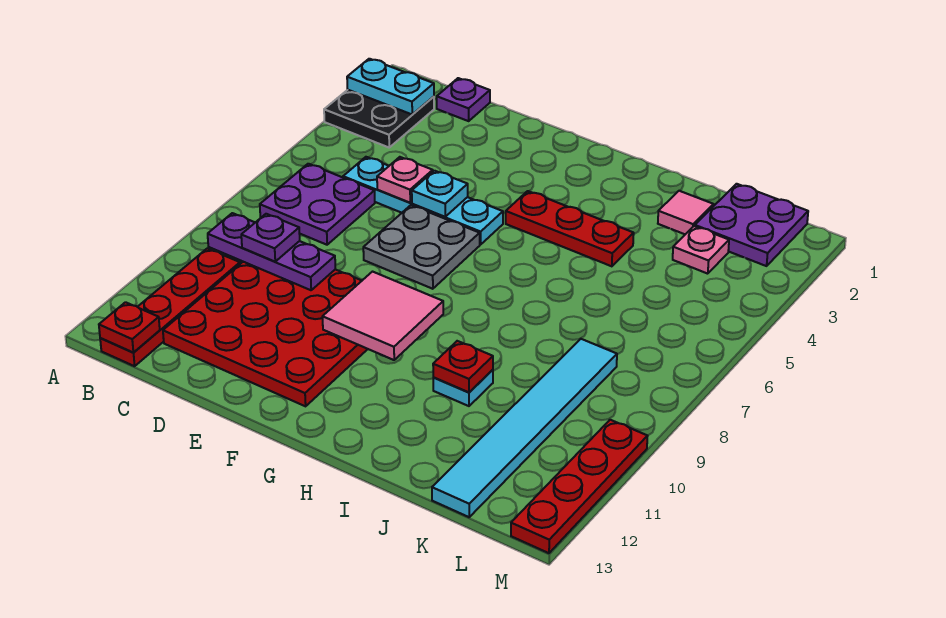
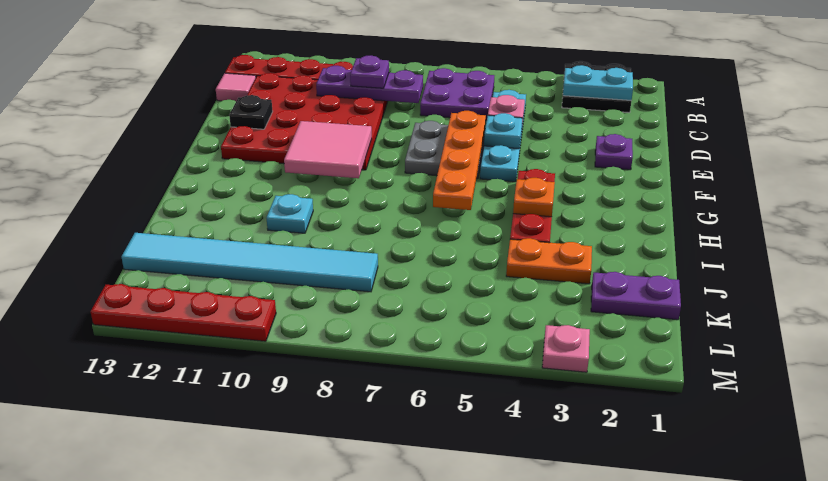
cyan plate A2:B2 level 2 -> cyan plate B2:B3 level 2
purple plate B9:D9 level 2 -> purple plate C8:C10 level 2
red plate B13 level 2 -> none
purple plate C1 level 1 -> purple plate E2 level 1
none -> orange plate E6:H6 level 2
none -> black plate E12 level 2
none -> orange plate H4 level 2
red plate I10 level 2 -> none
pink tile J2 level 1 -> pink tile C13 level 1
none -> orange plate J3:J4 level 1
purple plate K1:L2 level 1 -> purple plate K1:K2 level 1
pink plate K3 level 1 -> pink plate M3 level 1

